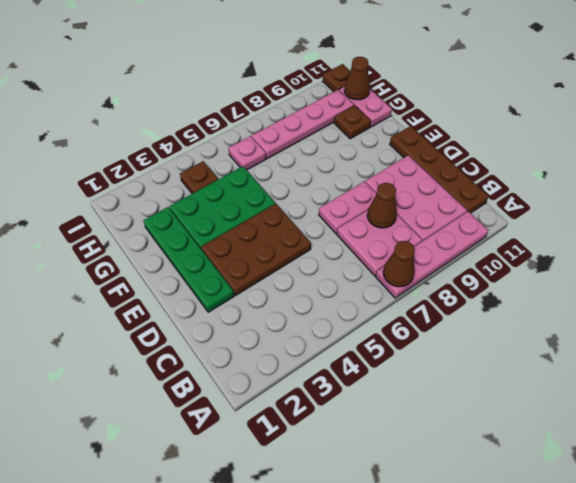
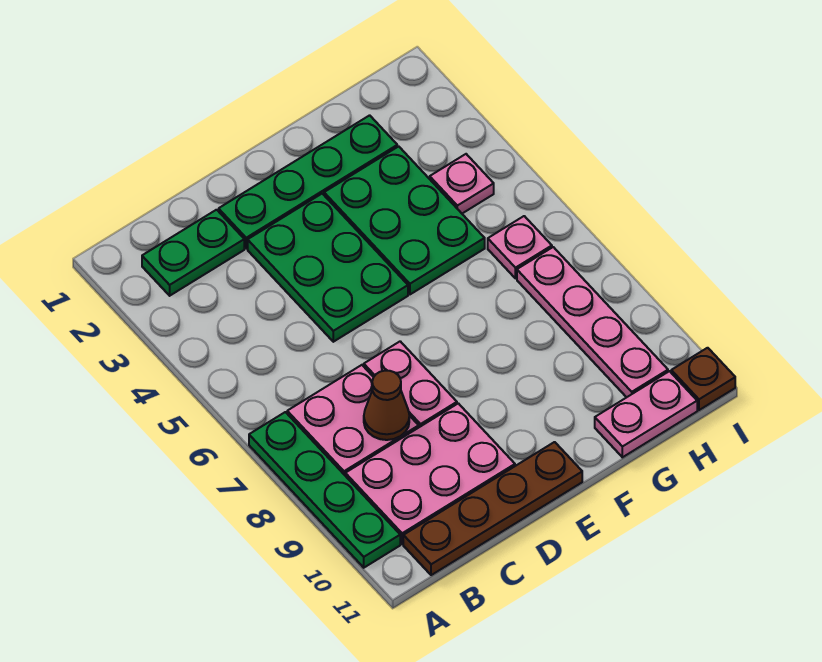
pink plate A7:A10 level 1 -> green plate A7:A10 level 1
brown cone A7 level 2 -> none
none -> green plate B2:C2 level 1
brown plate D3:E5 level 1 -> green plate D3:E5 level 1
brown plate G10 level 1 -> none
brown plate H4 level 1 -> pink plate H4 level 1
brown cone H11 level 2 -> none

